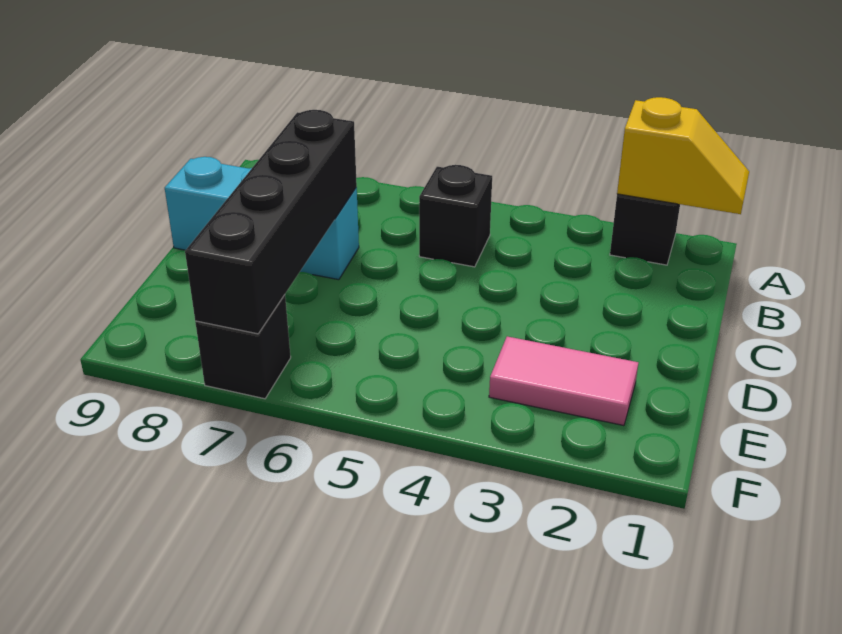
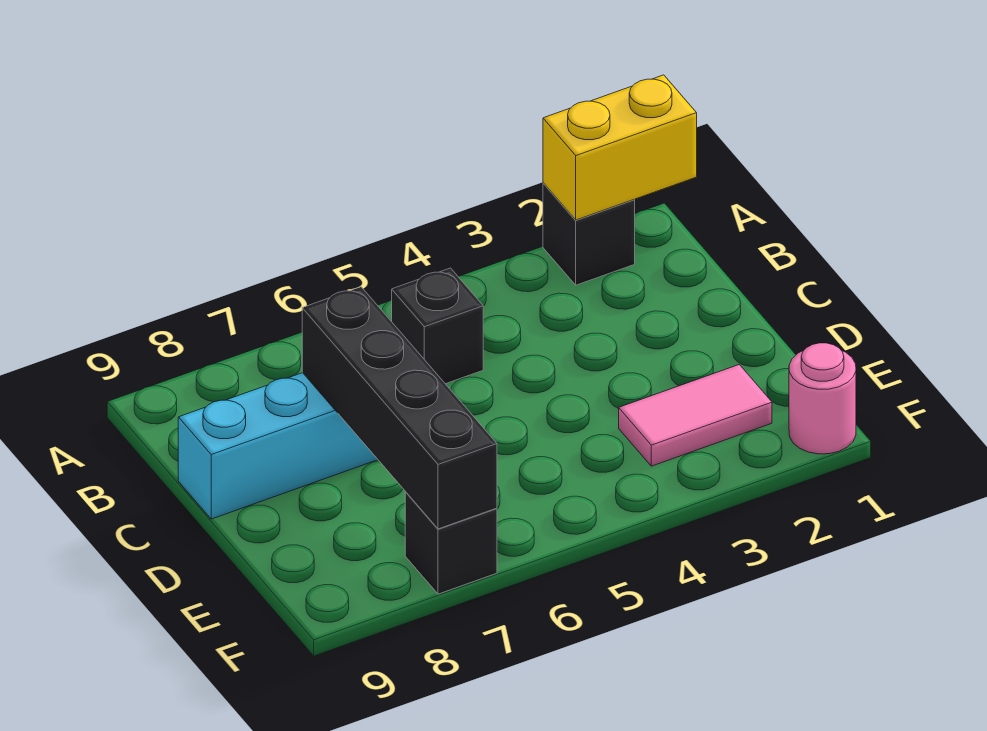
yellow slope A1:A2 level 2 top 2 -> yellow brick A1:A2 level 2
none -> pink round brick F1 level 1

